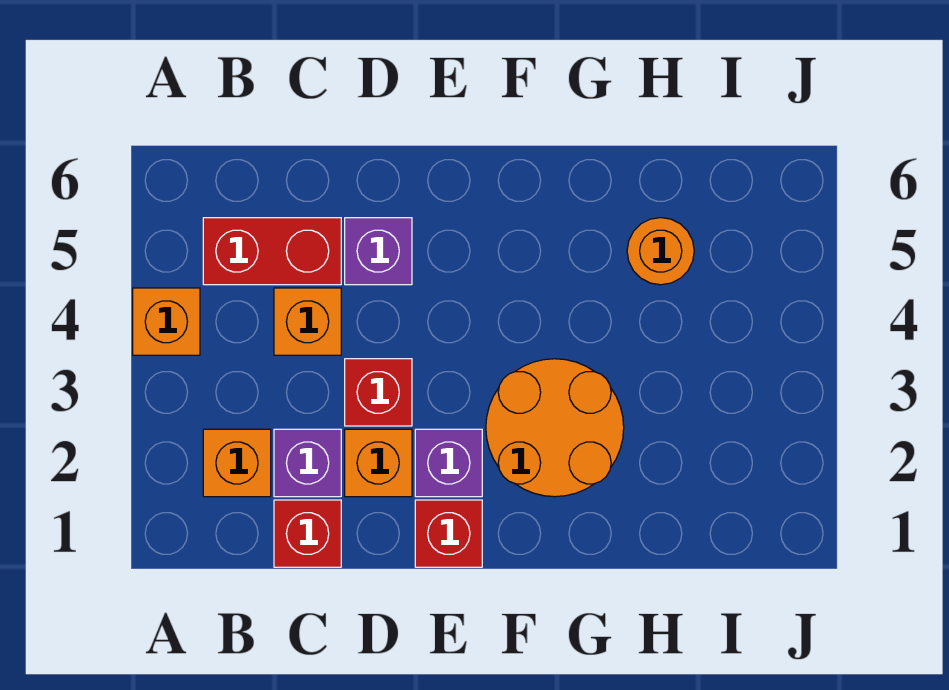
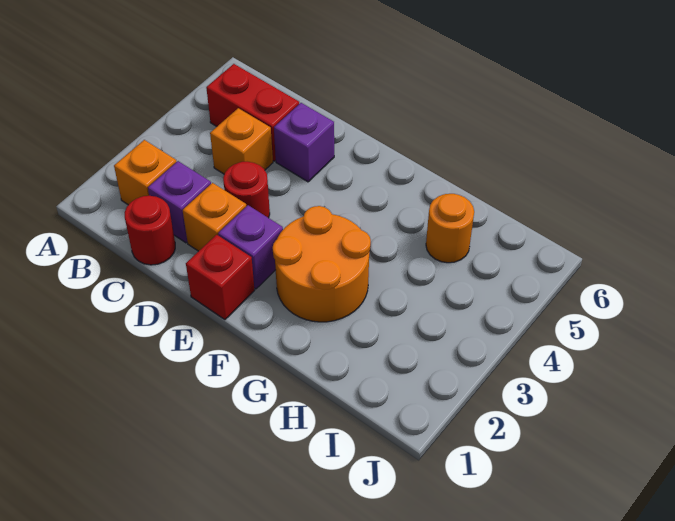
orange brick A4 level 1 -> none
red brick C1 level 1 -> red round brick C1 level 1
red brick D3 level 1 -> red round brick D3 level 1

